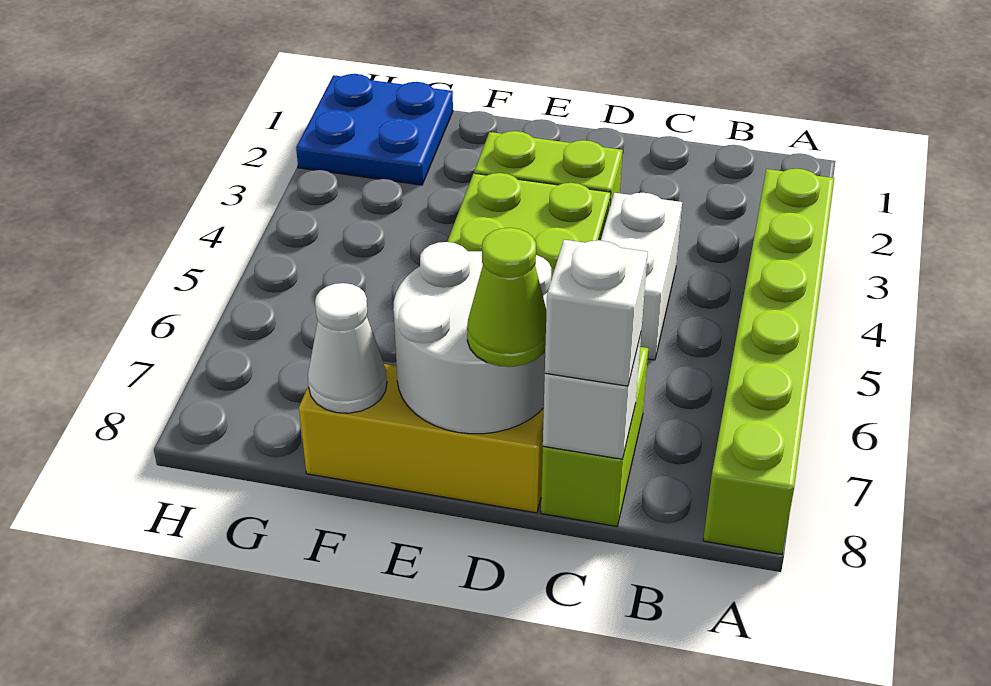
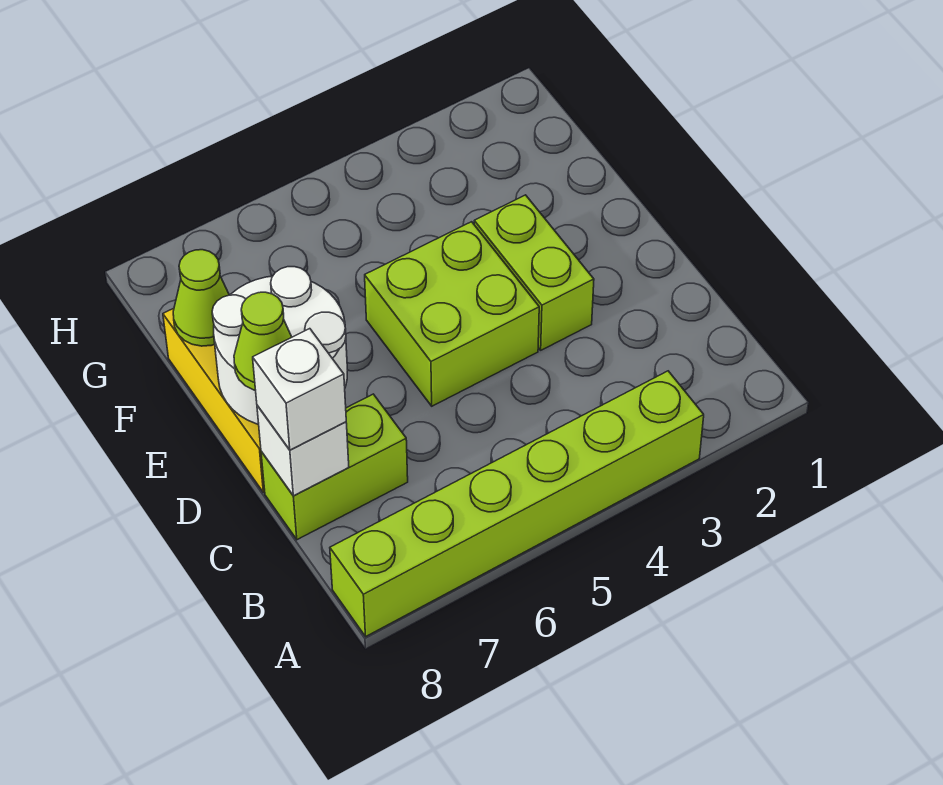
white brick C4:C5 level 1 -> none
white cone F8 level 2 -> lime cone F8 level 2
blue plate G1:H2 level 1 -> none

